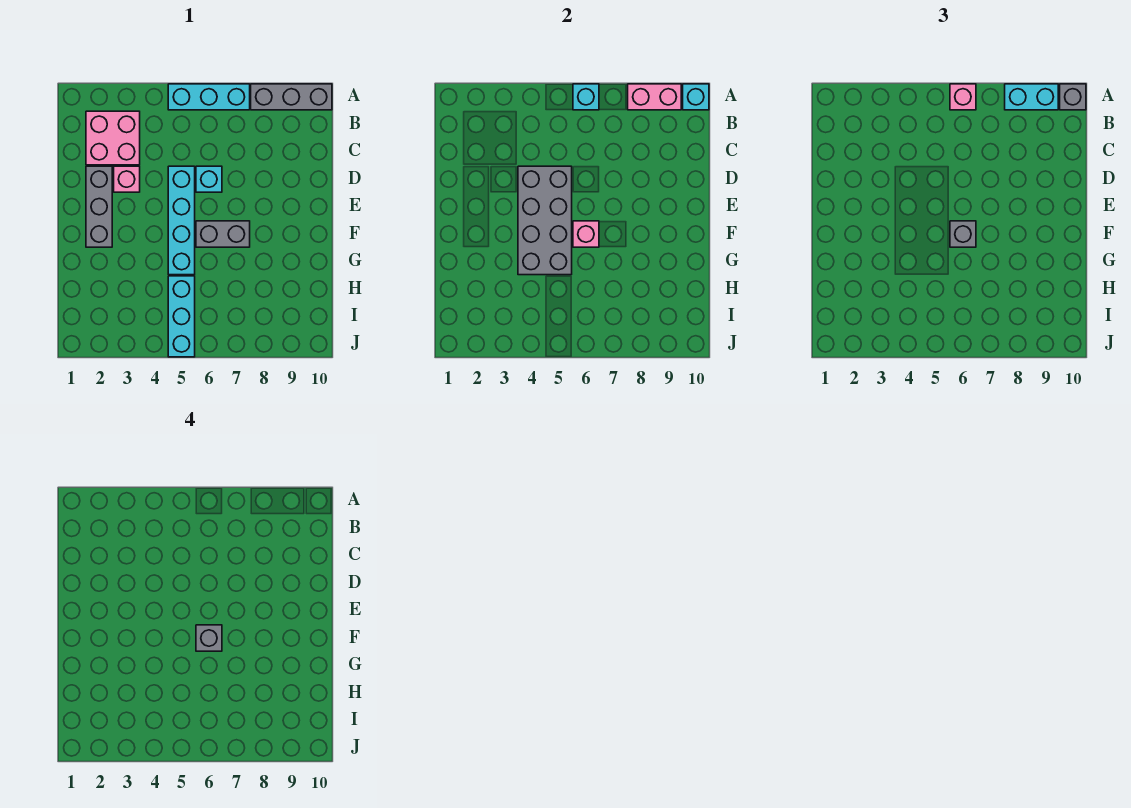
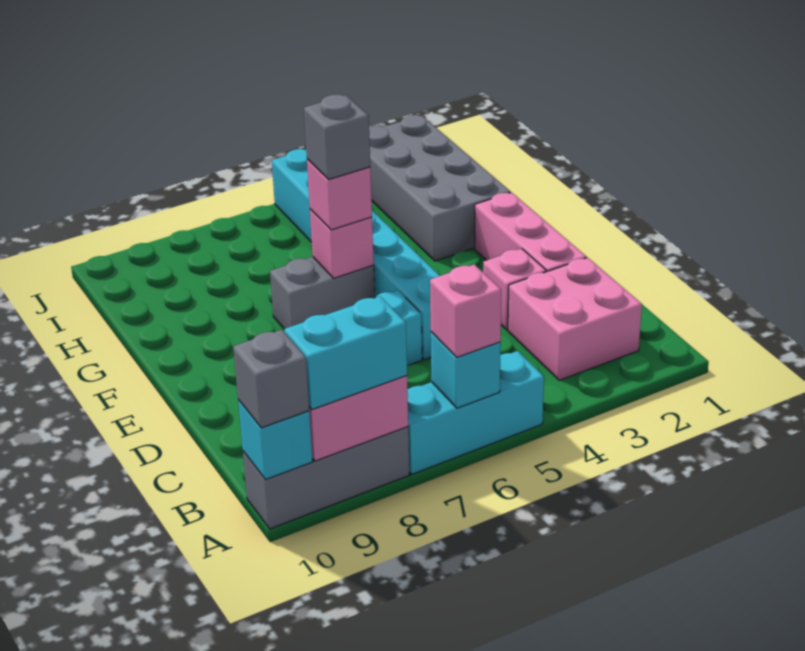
grey brick D2:F2 level 1 -> pink brick D2:F2 level 1
grey brick D4:G5 level 2 -> grey brick G2:J3 level 1
grey brick F6 level 3 -> pink brick F6 level 3

